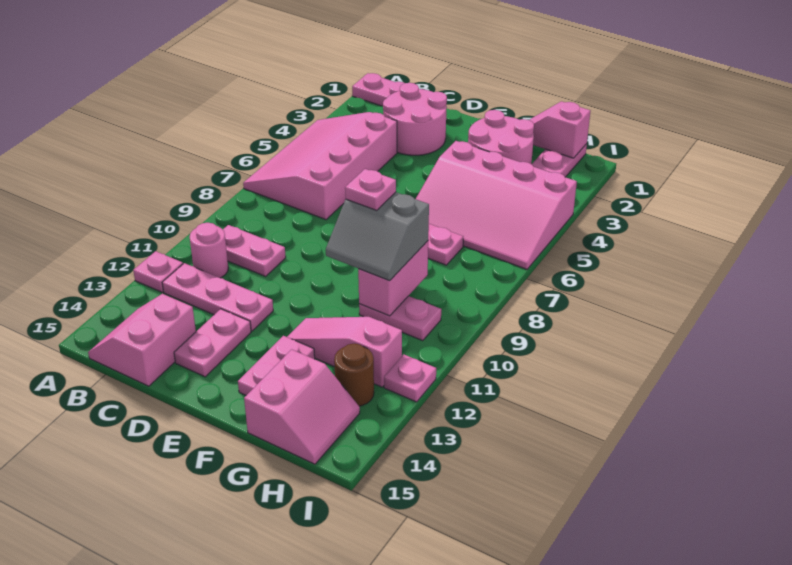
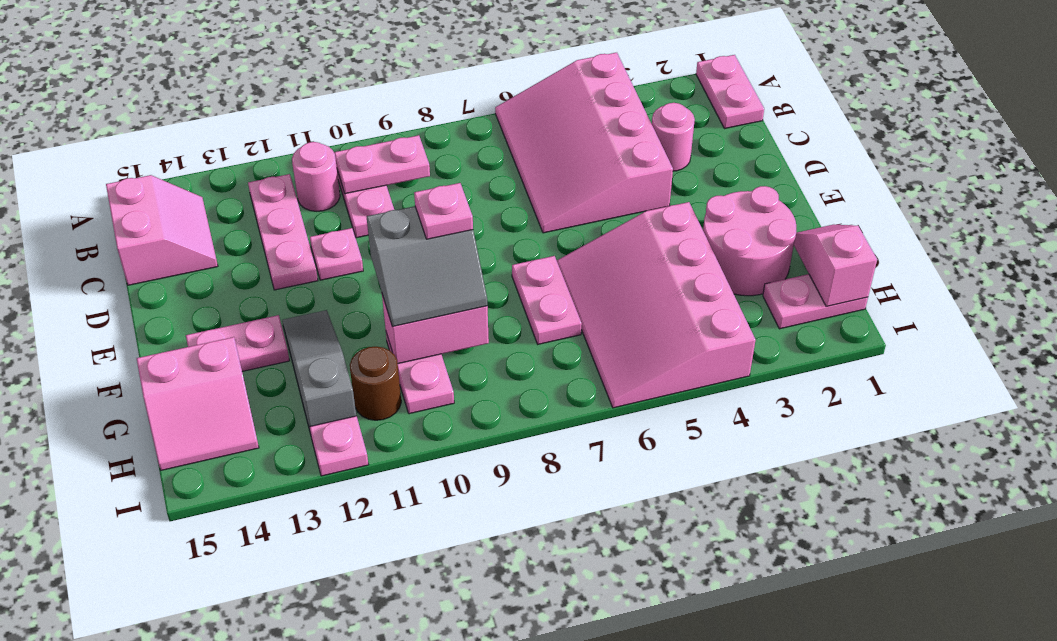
pink slope A4:C7 level 1 top C -> pink slope A4:D6 level 1 top 4
pink plate A12 level 1 -> pink plate D11 level 1
pink slope B14:C15 level 1 top C -> pink slope B14:C15 level 1 top 15
pink round brick C2:D3 level 1 -> pink round brick C3 level 1
pink plate D13:D14 level 1 -> pink plate B9:B10 level 2
grey slope F9:G10 level 3 top 9 -> grey slope F9:G10 level 3 top F
pink slope F12:H12 level 1 top H -> grey slope F12:H12 level 1 top H
brown round brick H13 level 1 -> brown round brick H11 level 1

